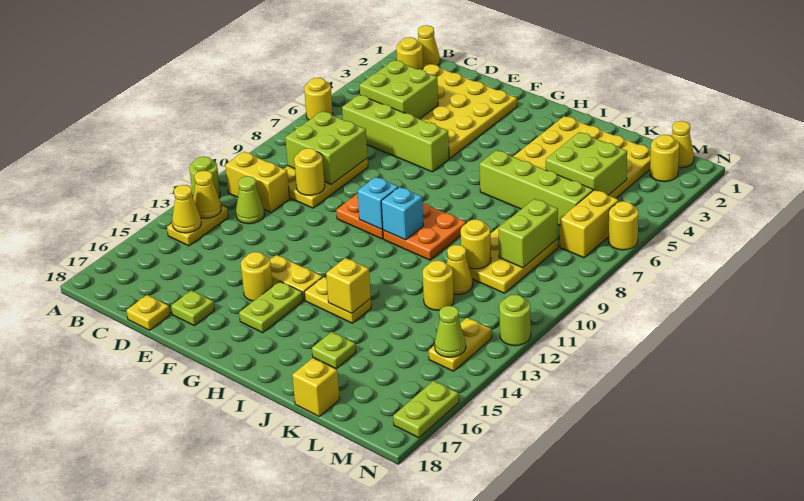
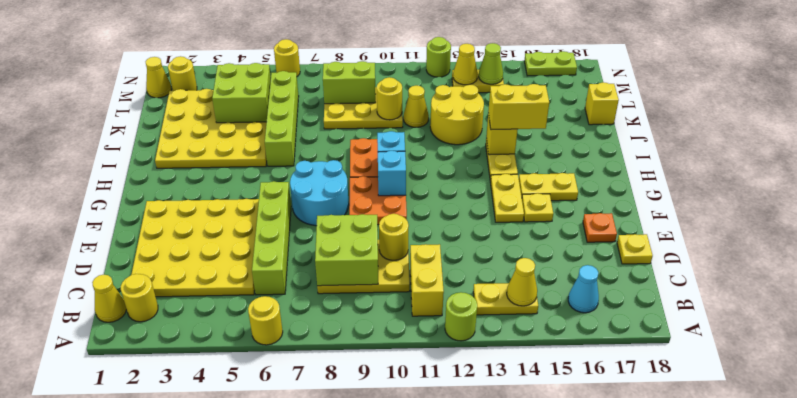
yellow cone B13 level 2 -> yellow cone M13 level 2
none -> cyan cone B16 level 1
lime brick C4:D5 level 2 -> none
lime cone C12 level 1 -> none
lime plate E17 level 1 -> orange plate E17 level 1
none -> cyan round brick F7:G8 level 1
yellow round brick F15 level 1 -> yellow plate F15 level 1
lime plate G15:G16 level 1 -> yellow plate G15:G16 level 1
lime plate J16 level 1 -> none
yellow round brick K12 level 1 -> yellow round brick J12:K13 level 1
yellow brick M6:M7 level 1 -> yellow brick I14:I15 level 3

